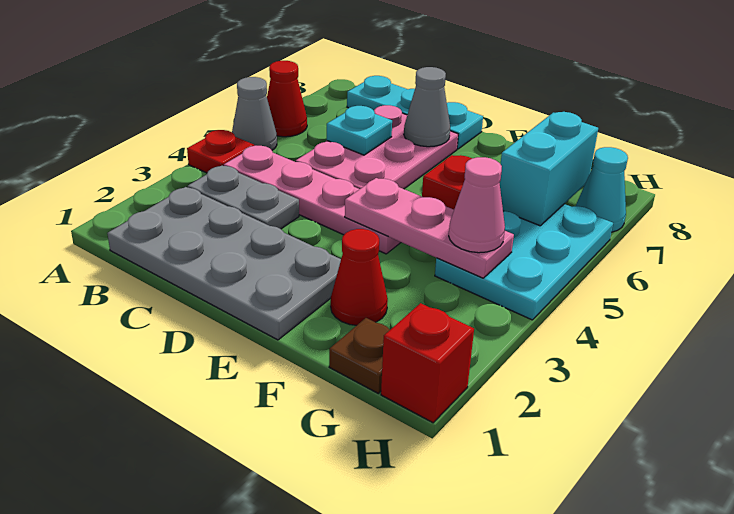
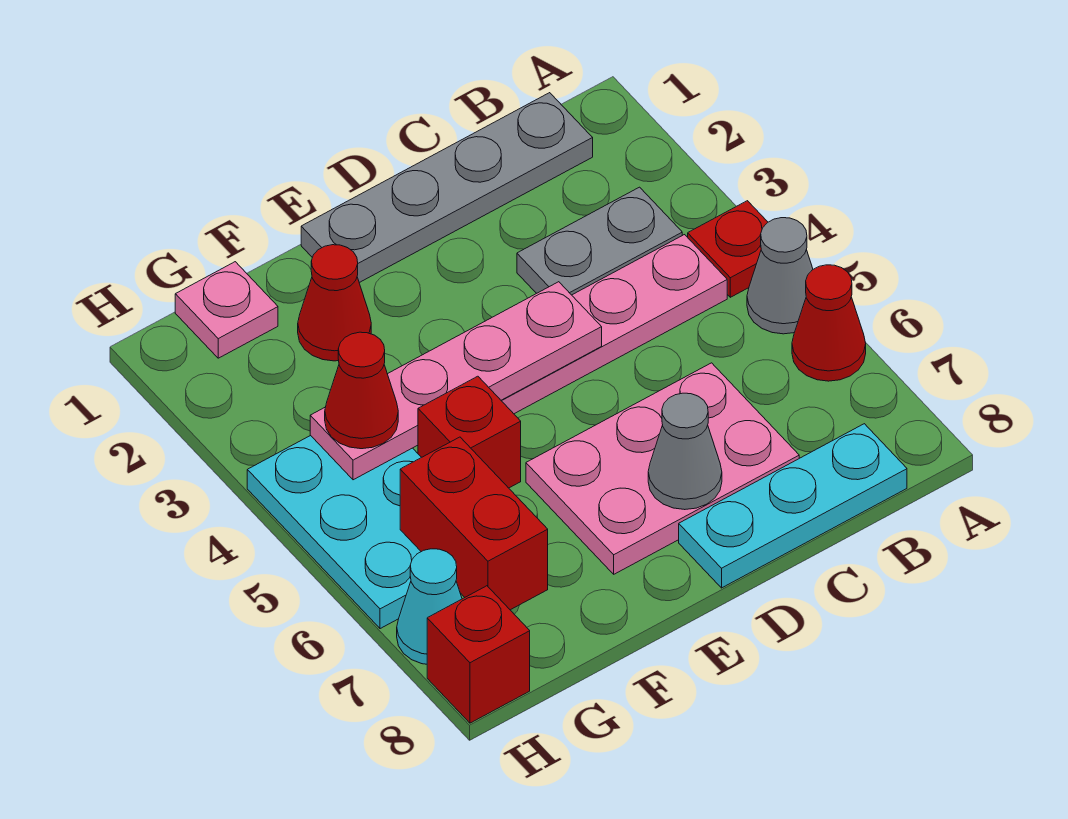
grey plate B1:E2 level 1 -> grey plate B1:E1 level 1
pink plate C5:D7 level 1 -> pink plate C6:E7 level 1
cyan plate C6 level 2 -> none
pink plate E4:G4 level 2 -> pink plate D4:G4 level 2
brown plate G1 level 1 -> pink plate G1 level 1
pink cone G4 level 3 -> red cone G4 level 3
cyan brick G6:G7 level 2 -> red brick G6:G7 level 2
red brick H1 level 1 -> red brick H8 level 1

